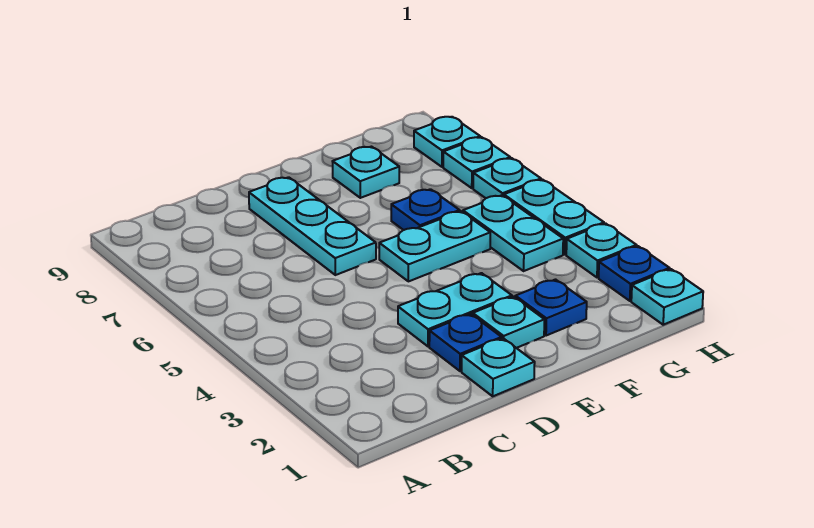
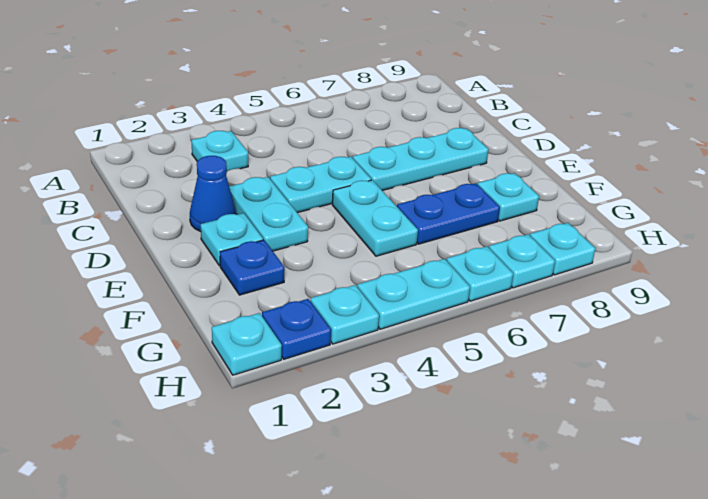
cyan plate D1 level 1 -> cyan plate B3 level 1
blue plate D2 level 1 -> blue cone D2 level 1
blue plate F6 level 1 -> blue plate F6:F7 level 1
cyan plate G4:G5 level 1 -> cyan plate D4:D5 level 1

